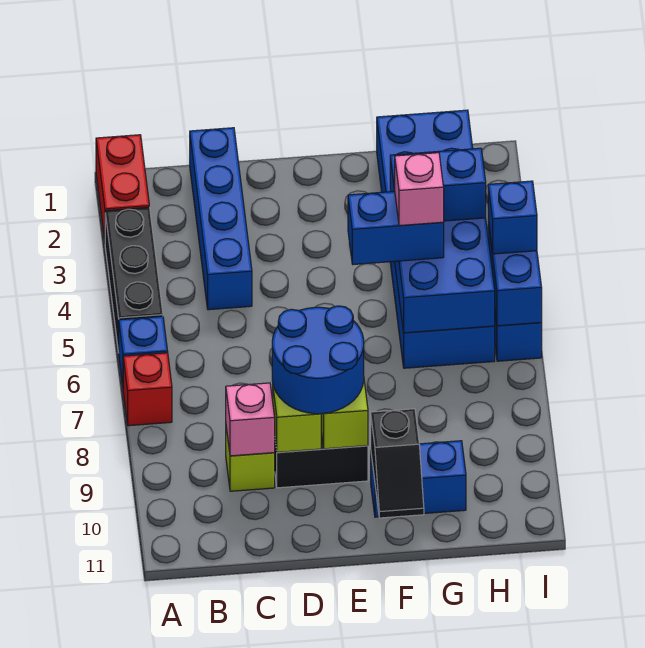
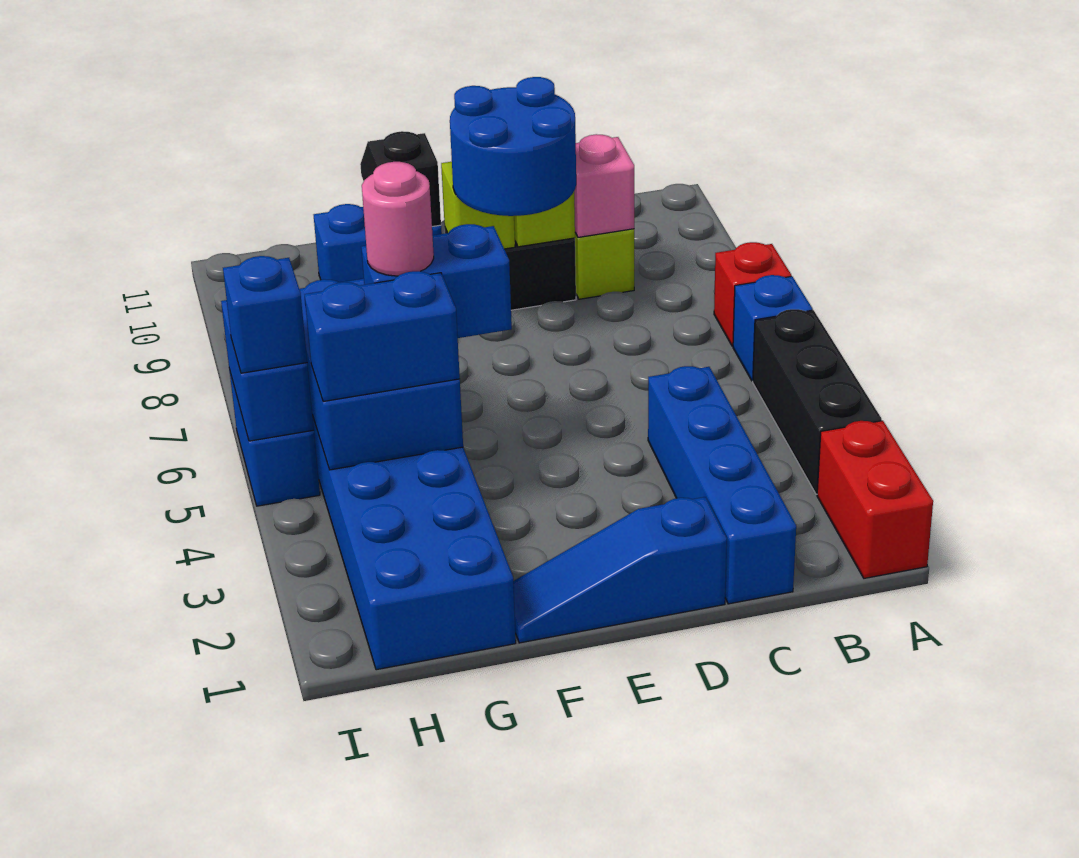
none -> blue slope D1:F1 level 1 top D
pink brick G5 level 4 -> pink round brick G5 level 4

